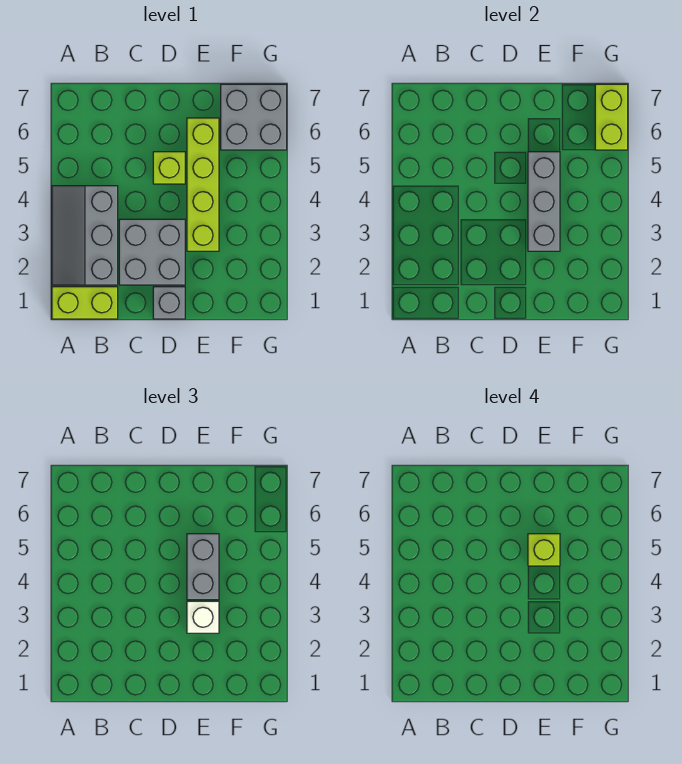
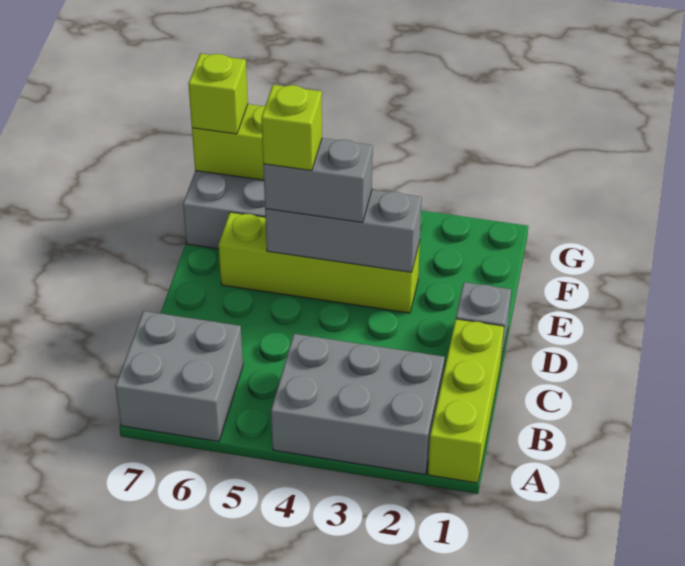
lime brick A1:B1 level 1 -> lime brick A1:C1 level 1
grey slope A2:B4 level 1 top B -> grey brick A2:B4 level 1
grey brick C2:D3 level 1 -> grey brick A6:B7 level 1
lime brick D5 level 1 -> lime brick G7 level 3
white brick E3 level 3 -> none

